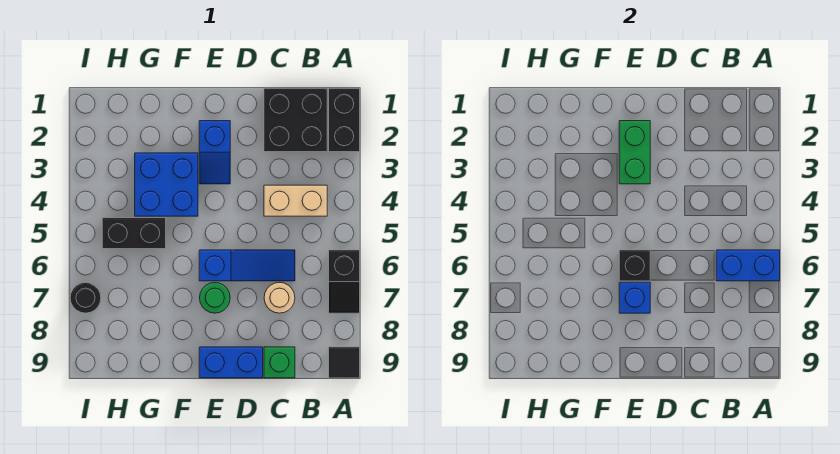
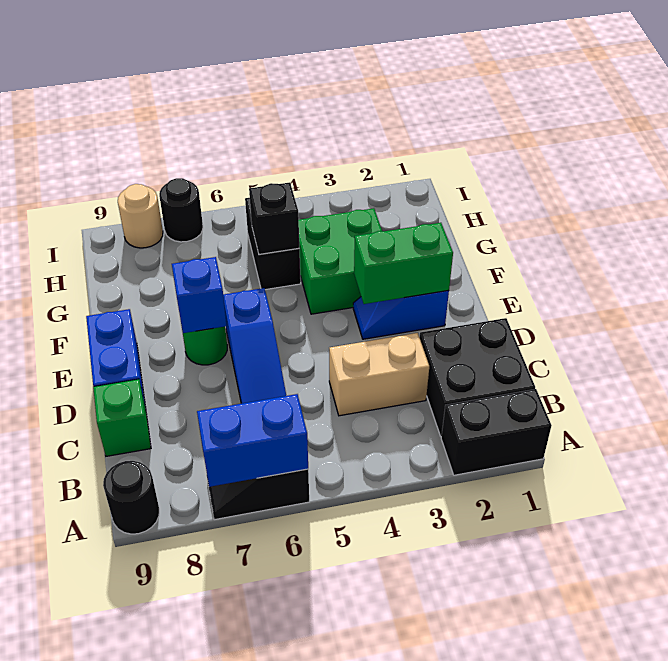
blue brick A6:B6 level 2 -> blue brick A6:A7 level 2
black tile A9 level 1 -> black round brick A9 level 1
tan brick B4:C4 level 1 -> tan brick C3:C4 level 1
tan round brick C7 level 1 -> tan round brick I8 level 1
black brick E6 level 2 -> black brick G5 level 2
blue brick F3:G4 level 1 -> green brick F3:G4 level 1

